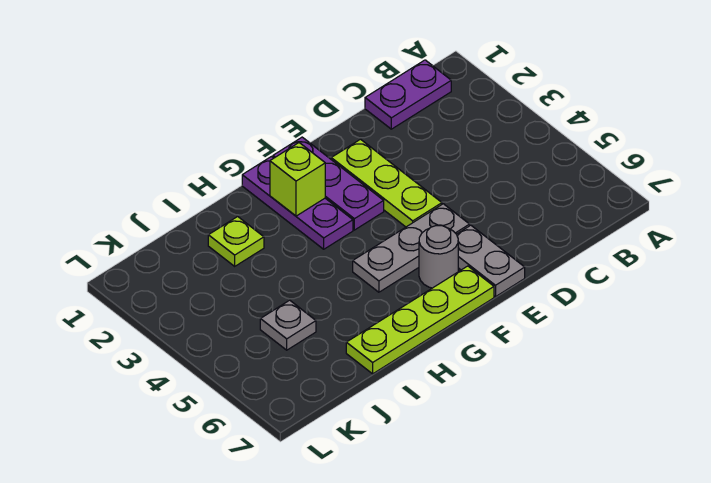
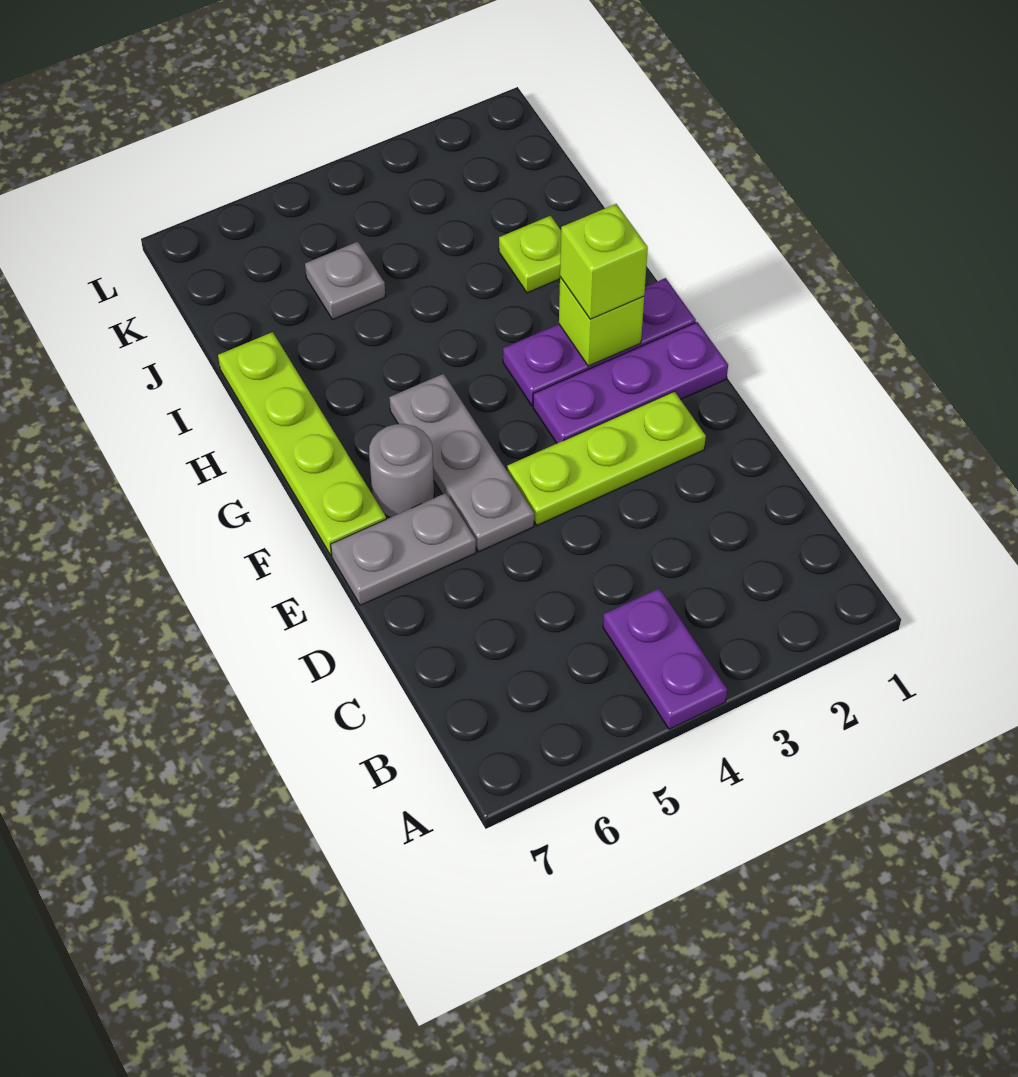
purple plate B1:C1 level 1 -> purple plate A4:B4 level 1
none -> lime brick G2 level 3

